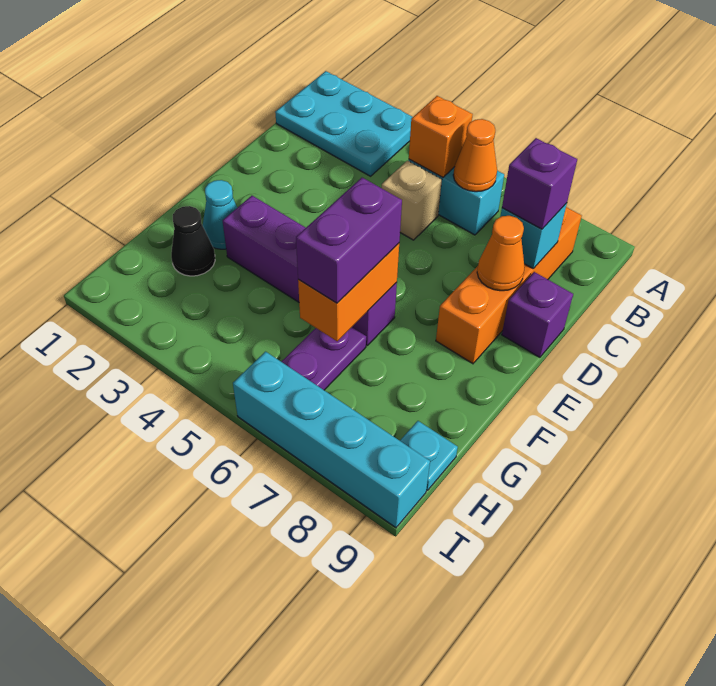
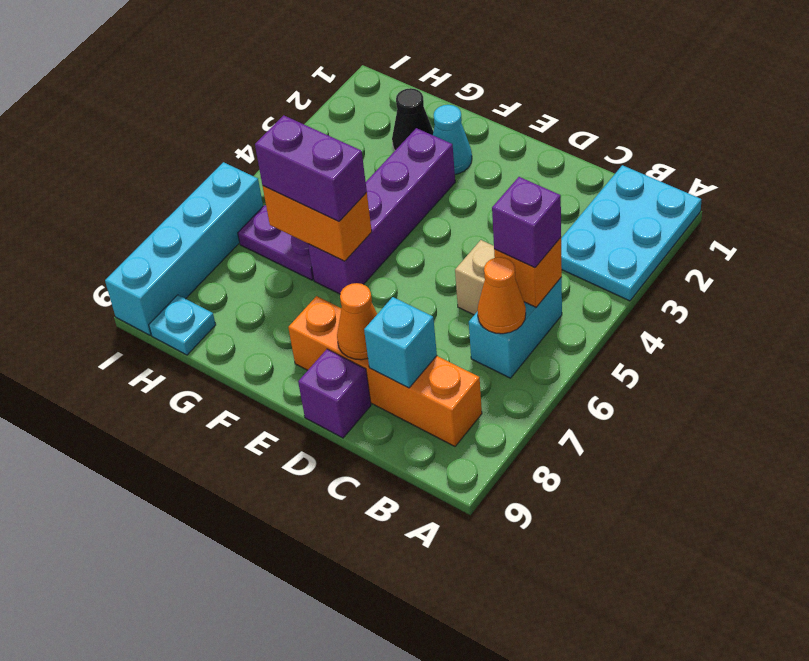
purple brick C8 level 3 -> purple brick B5 level 3

